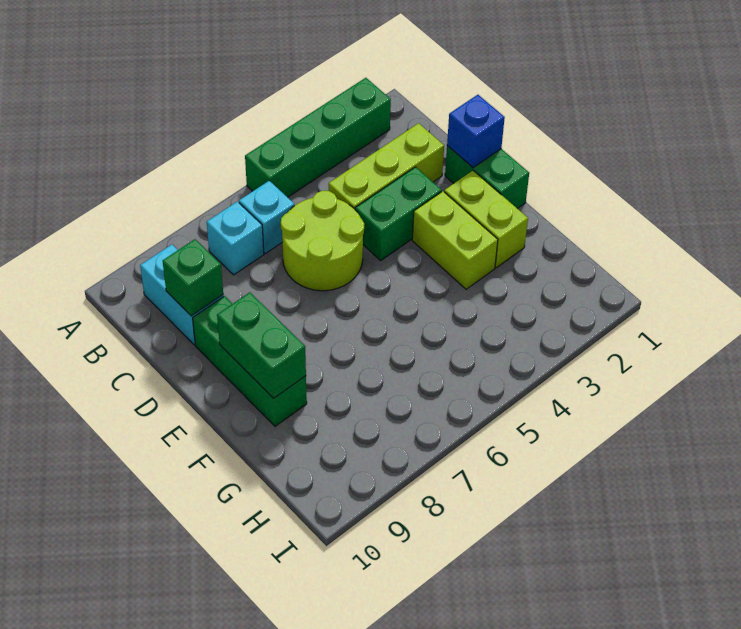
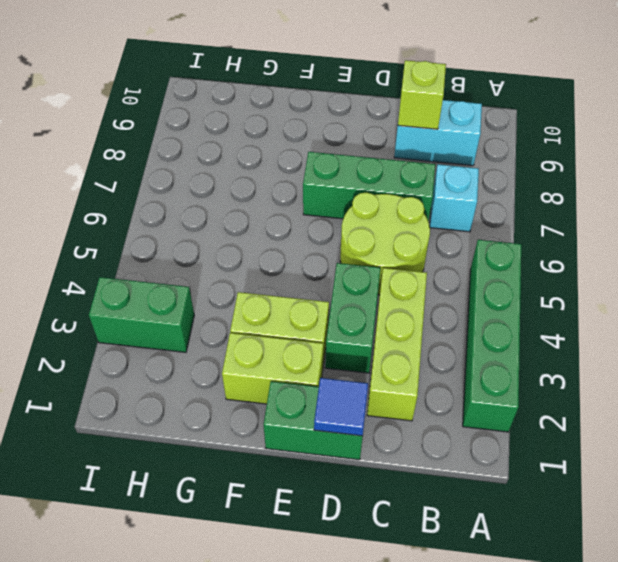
cyan brick B6 level 1 -> none
green brick C9 level 2 -> lime brick C9 level 2
blue brick D1 level 2 -> blue tile D1 level 2
green brick D9:F9 level 1 -> green brick C7:E7 level 1
green brick E9:F9 level 2 -> green brick H3:I3 level 1

